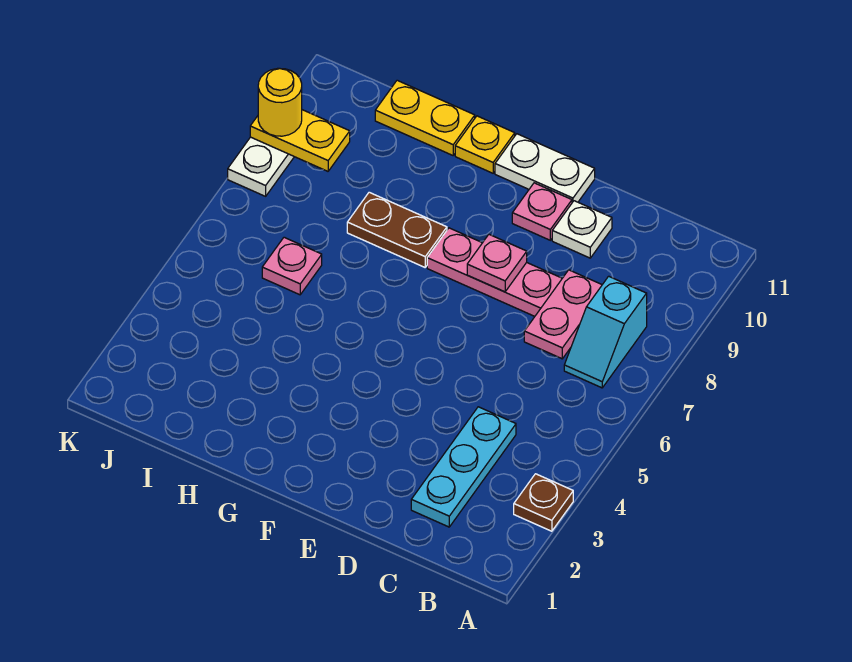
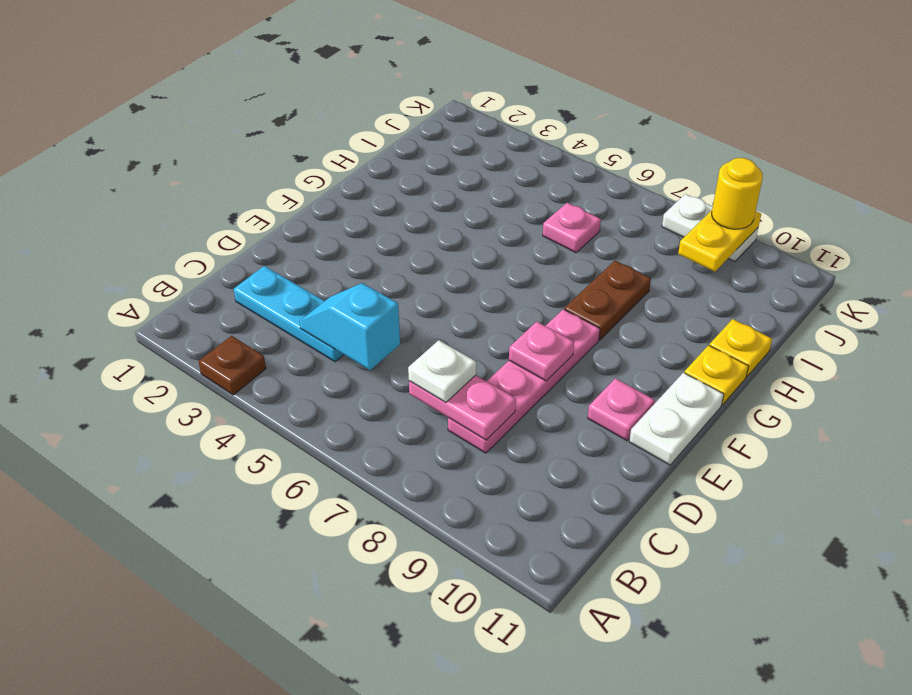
cyan slope B7:B8 level 1 top 8 -> cyan slope C4:C5 level 2 top 5
white plate D10 level 1 -> white plate C7 level 3
yellow plate H11:I11 level 1 -> yellow plate H11 level 1

